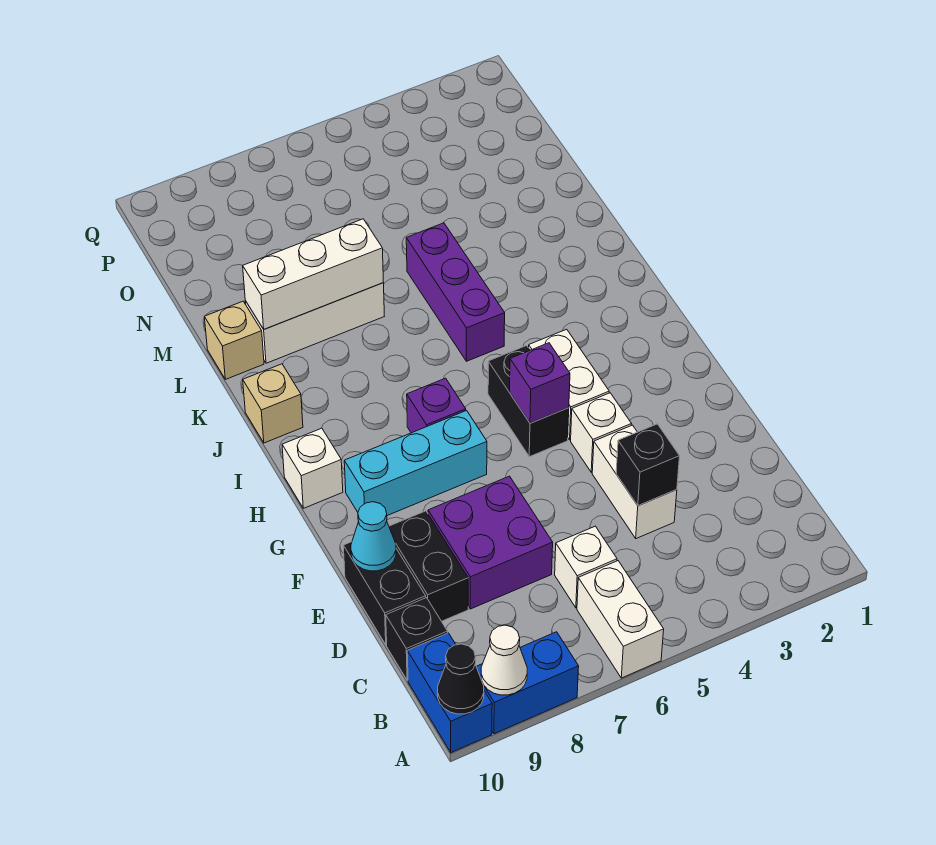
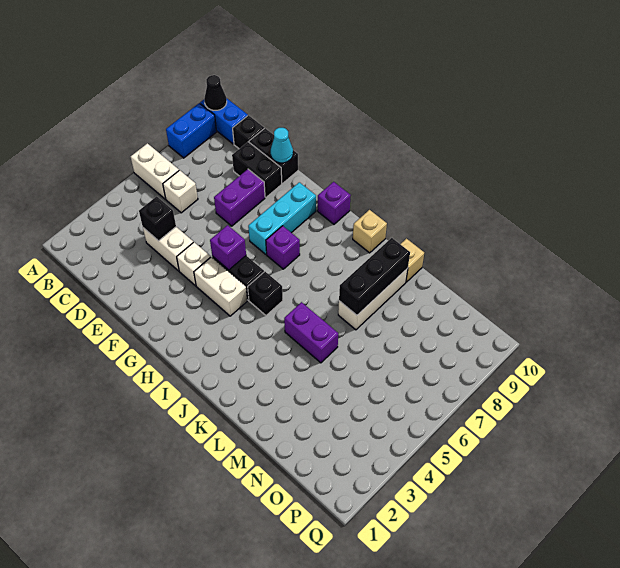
white cone A9 level 2 -> none
purple brick D7:E8 level 1 -> purple brick E7:E8 level 1
white brick H10 level 1 -> purple brick H10 level 1
none -> black brick I5 level 1
purple brick J5:L5 level 1 -> purple brick K5:L5 level 1
white brick L7:L9 level 2 -> black brick L7:L9 level 2

